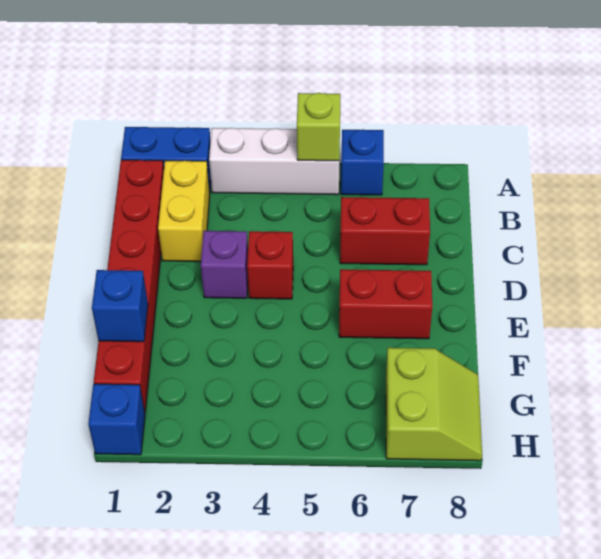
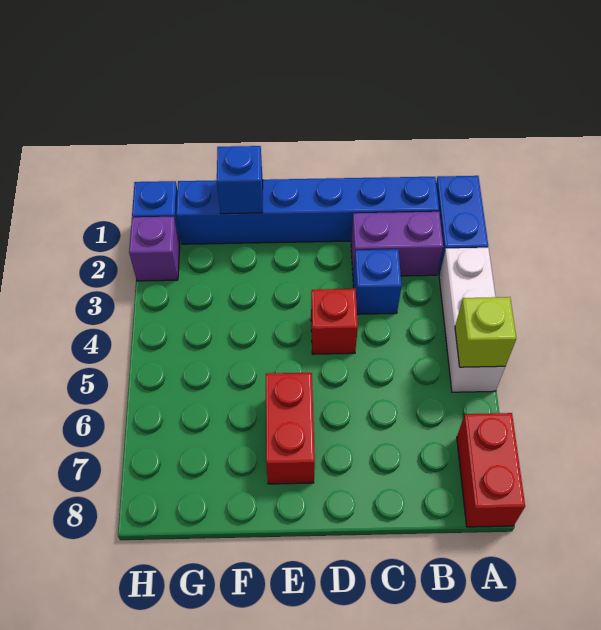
blue brick A6 level 1 -> blue brick C3 level 1
red brick B1:G1 level 1 -> blue brick B1:G1 level 1
yellow brick B2:C2 level 1 -> purple brick B2:C2 level 1
red brick C6:C7 level 1 -> red brick A7:A8 level 1
purple brick D3 level 1 -> purple brick H2 level 1
lime slope G7:H8 level 1 top 7 -> none

